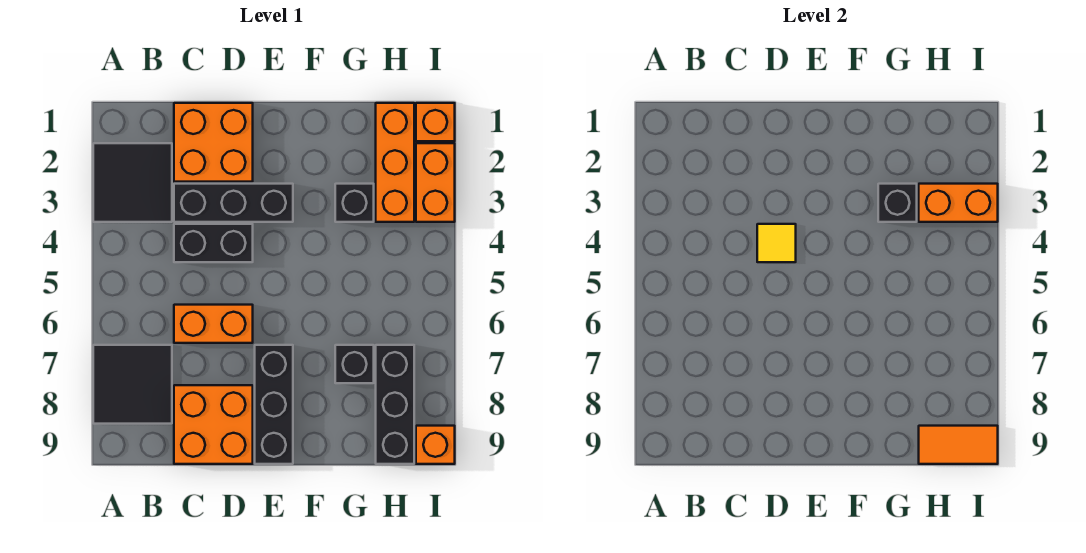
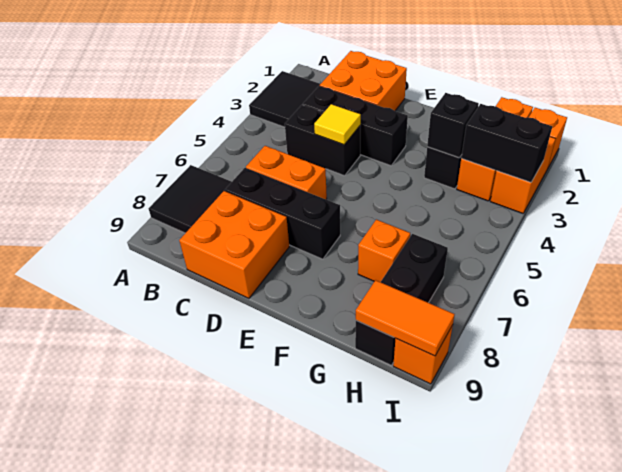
black brick E7:E9 level 1 -> black brick C7:E7 level 1
black brick G7 level 1 -> orange brick G7 level 1
orange brick H3:I3 level 2 -> black brick H3:I3 level 2

